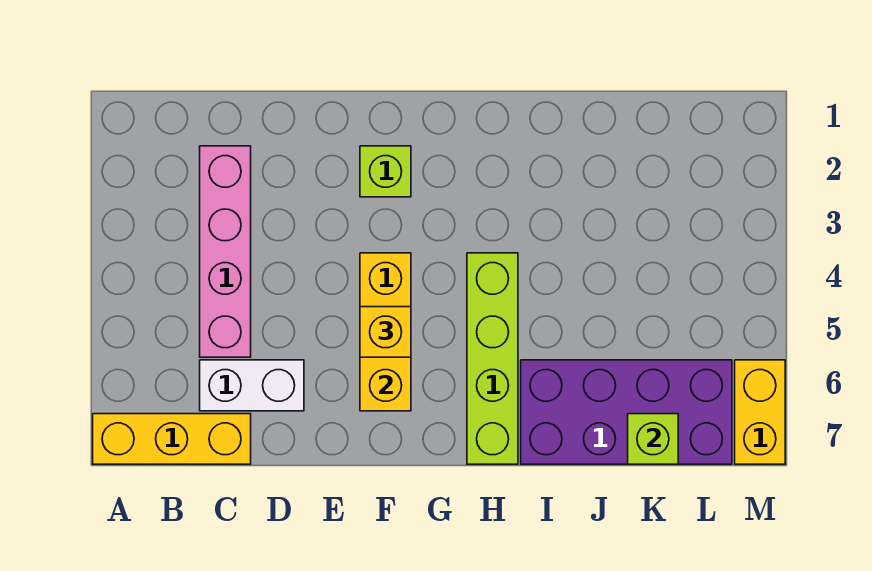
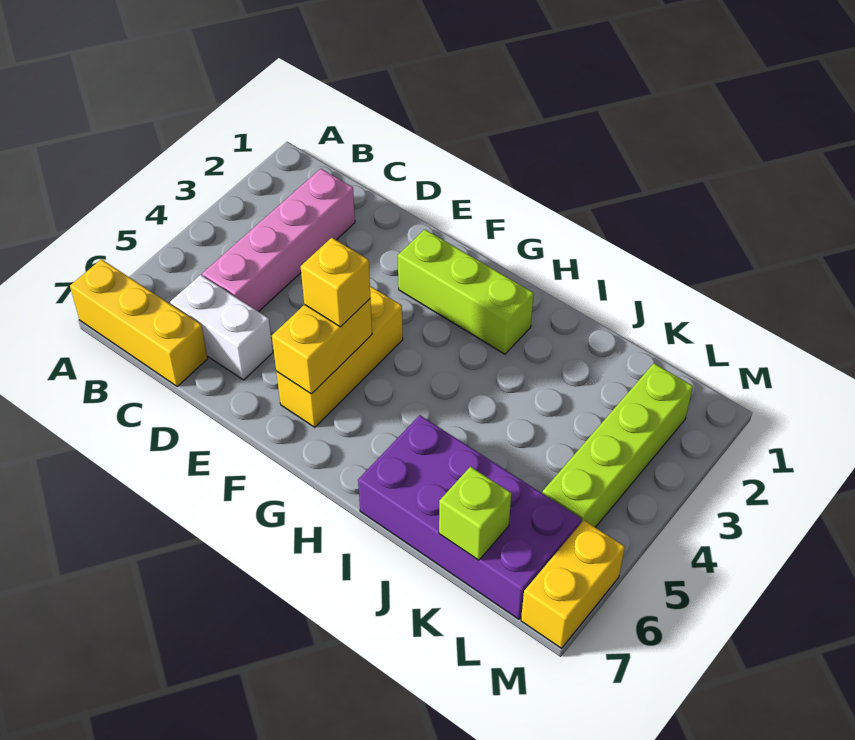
lime brick F2 level 1 -> lime brick F2:H2 level 1
lime brick H4:H7 level 1 -> lime brick L2:L5 level 1

